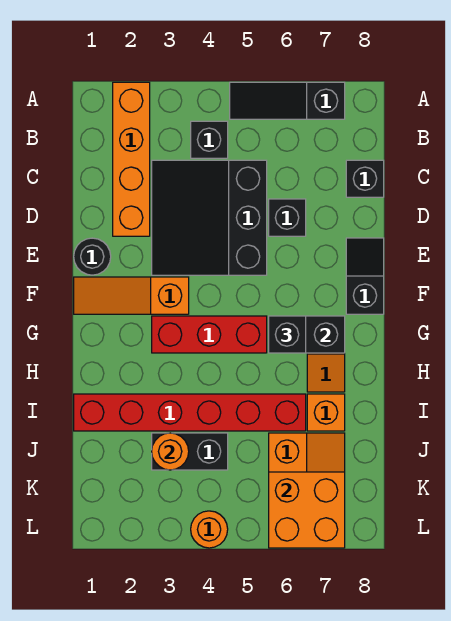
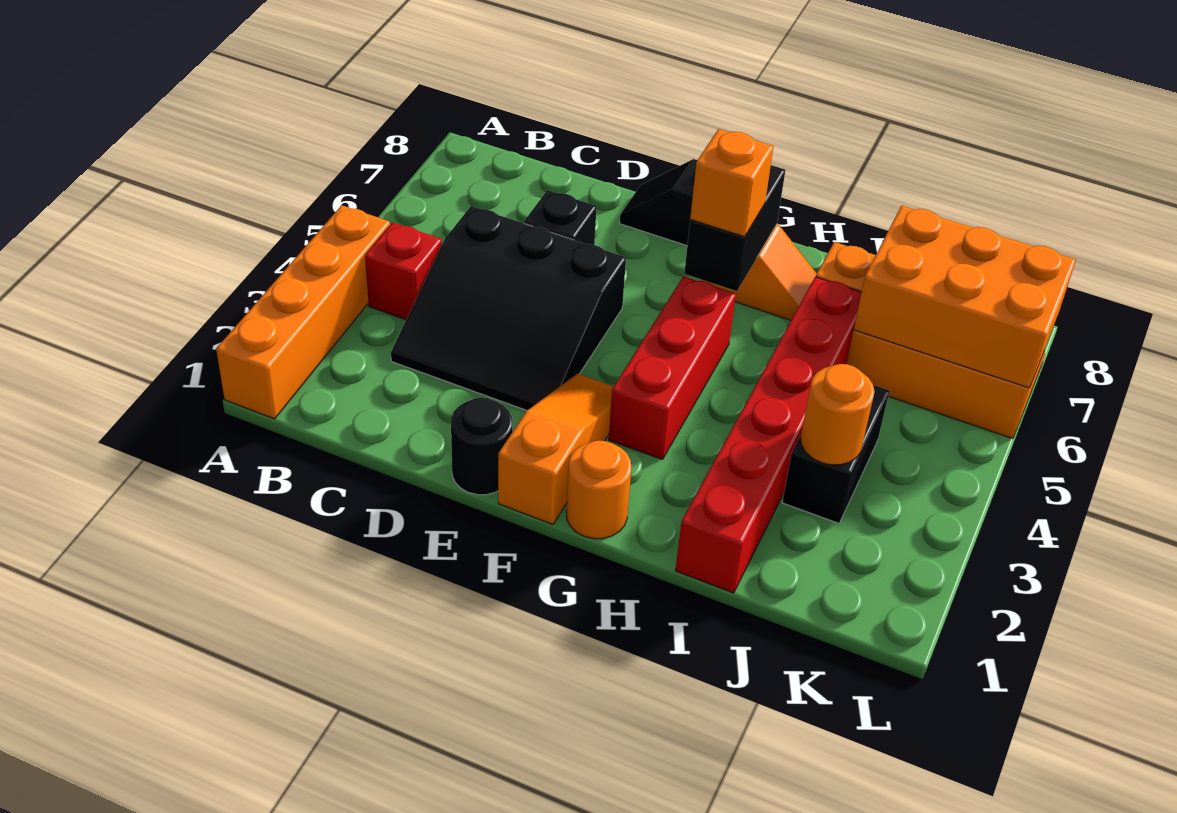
orange brick A2:D2 level 1 -> orange brick A1:A4 level 1
black slope A5:A7 level 1 top 7 -> none
black brick B4 level 1 -> red brick B4 level 1
black brick C8 level 1 -> none
orange slope F1:F3 level 1 top 3 -> orange slope F1:F3 level 1 top 1
black brick G6 level 3 -> orange brick G6 level 3
orange brick K6:L7 level 2 -> orange brick J6:L7 level 2
orange round brick L4 level 1 -> orange round brick G1 level 1

